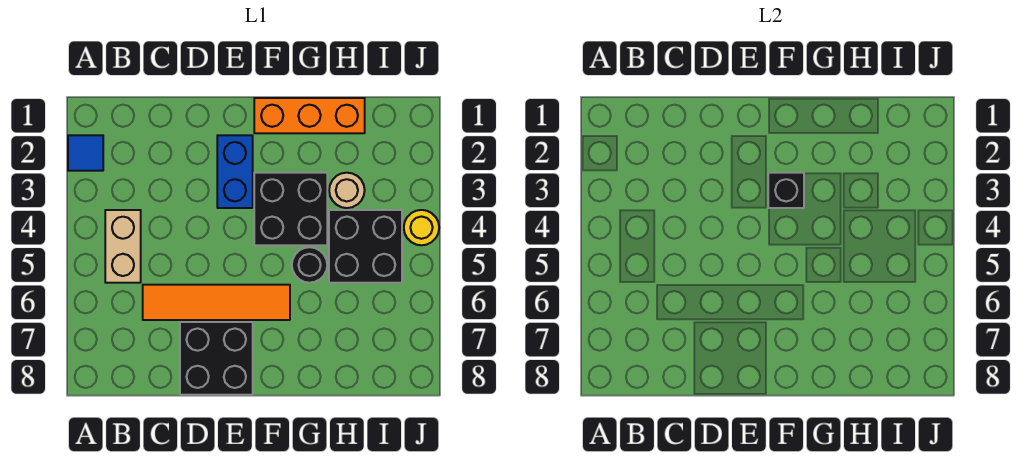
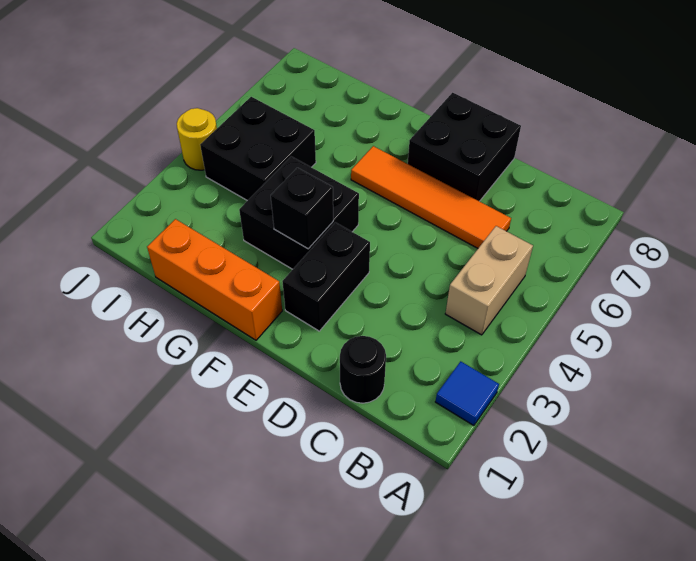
blue brick E2:E3 level 1 -> black brick E2:E3 level 1
black round brick G5 level 1 -> black round brick C1 level 1
tan round brick H3 level 1 -> none

